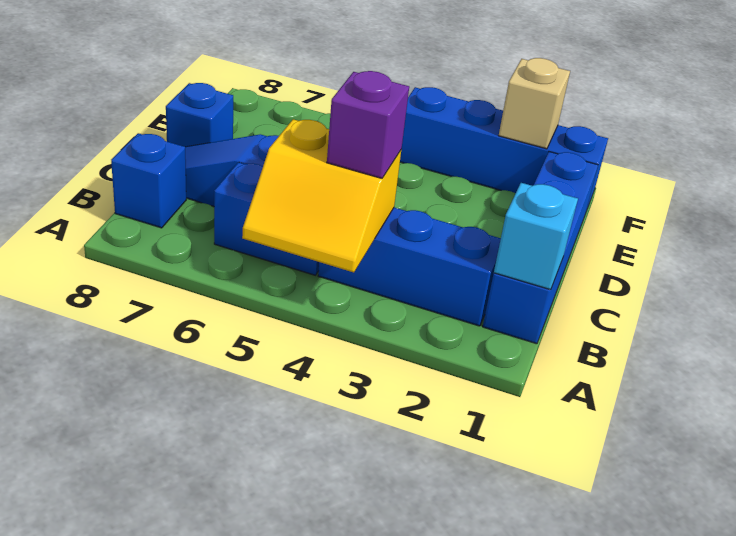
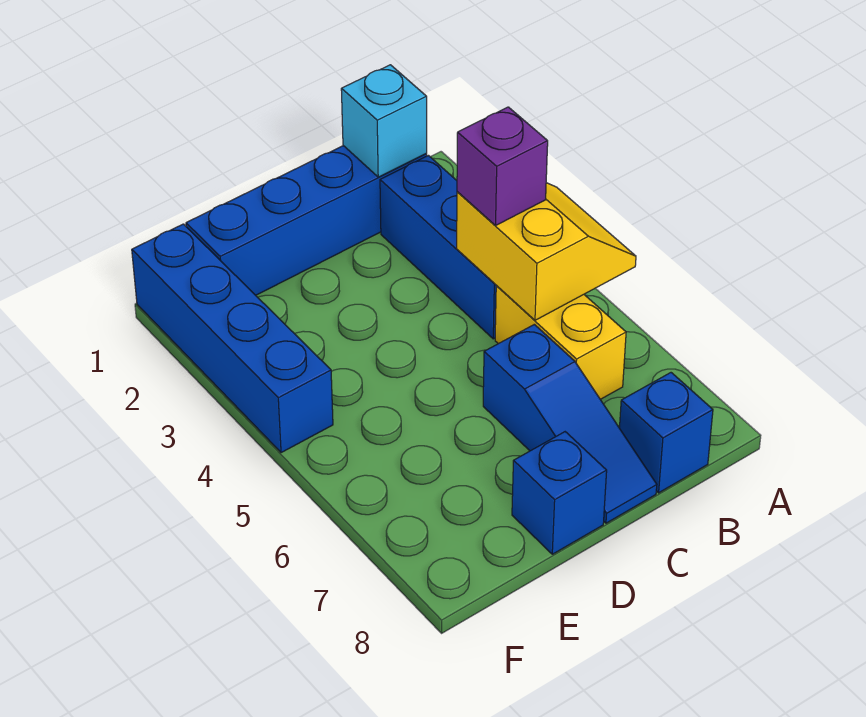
blue brick B5:B6 level 1 -> yellow brick B5:B6 level 1
tan brick F2 level 2 -> none

